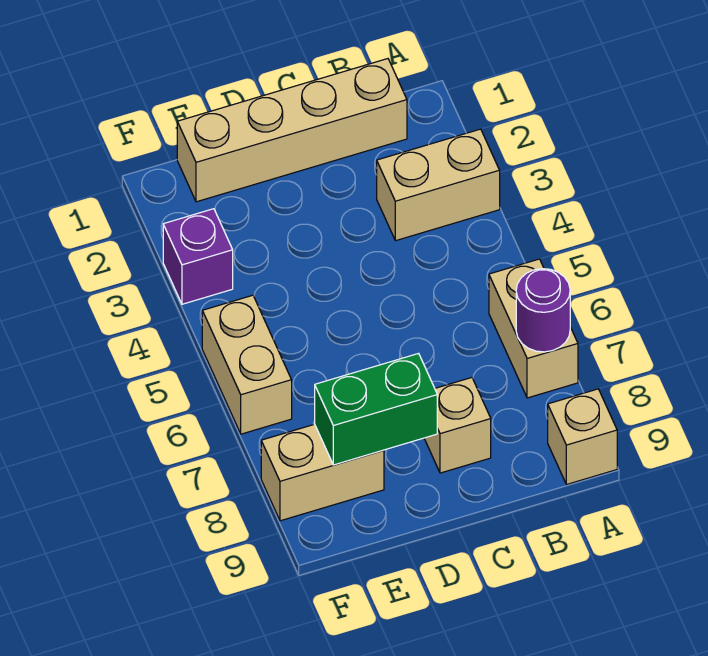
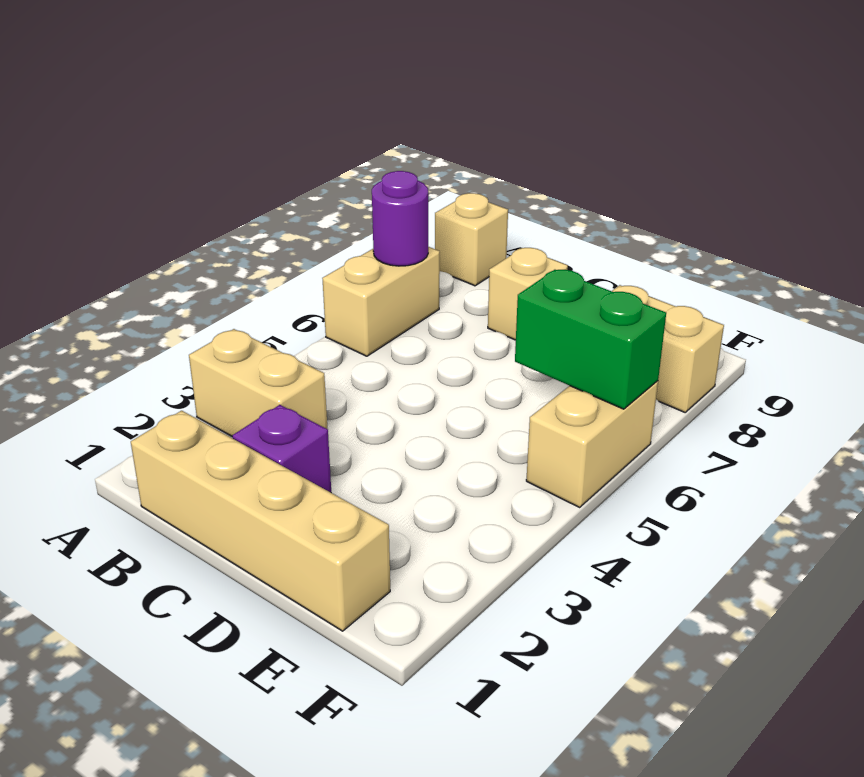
green brick D8:E8 level 2 -> green brick E6:F6 level 2
purple brick F3 level 1 -> purple brick C2 level 1

